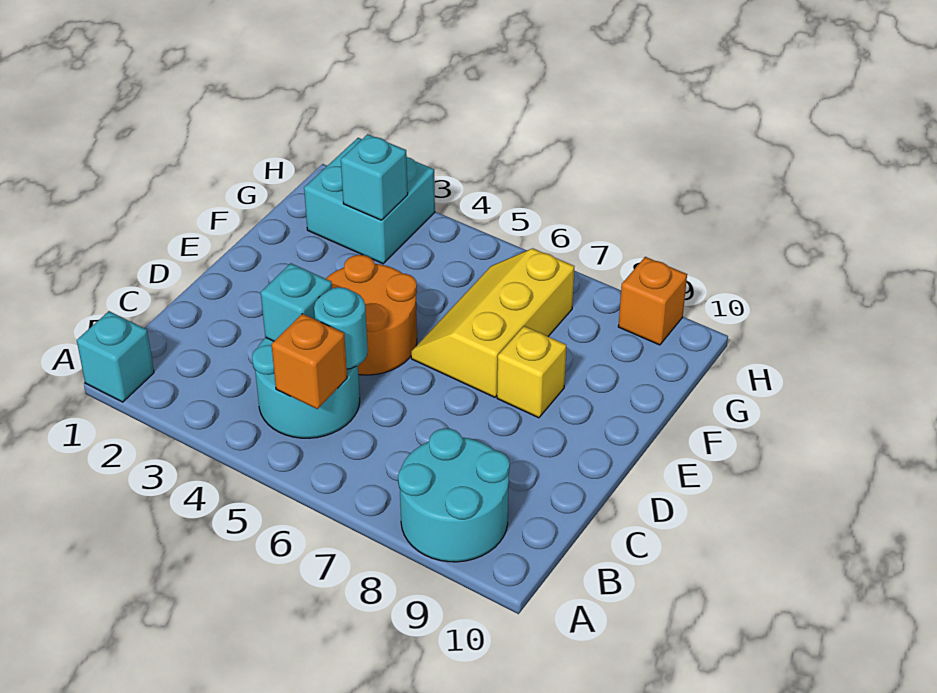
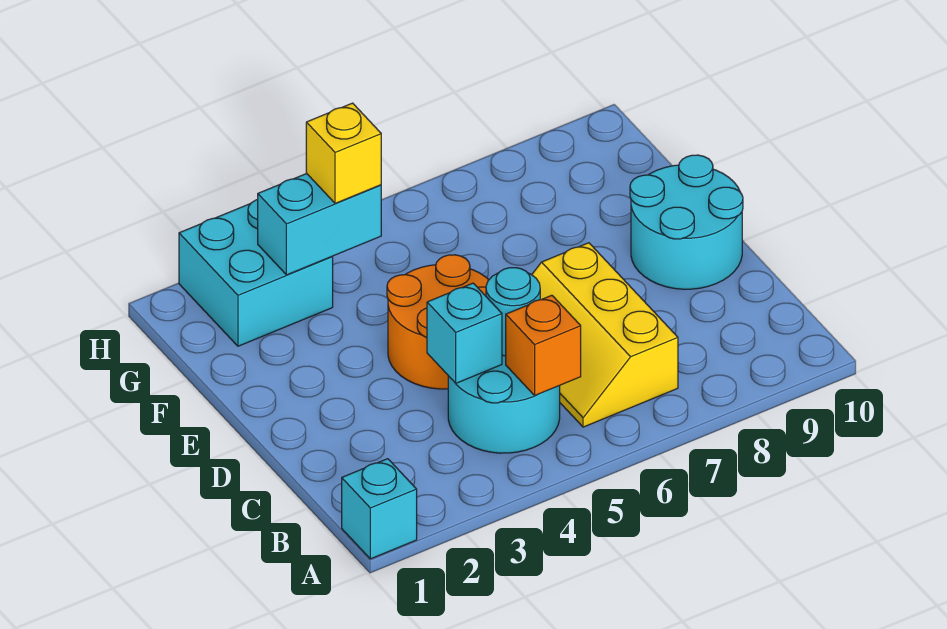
cyan round brick A8:B9 level 1 -> cyan round brick D9:E10 level 1
yellow slope E6:G7 level 1 top 7 -> yellow slope B6:D7 level 1 top 7
yellow brick E8 level 1 -> yellow brick G4 level 3
cyan brick G3 level 2 -> cyan brick G3:G4 level 2
orange brick H9 level 1 -> none

